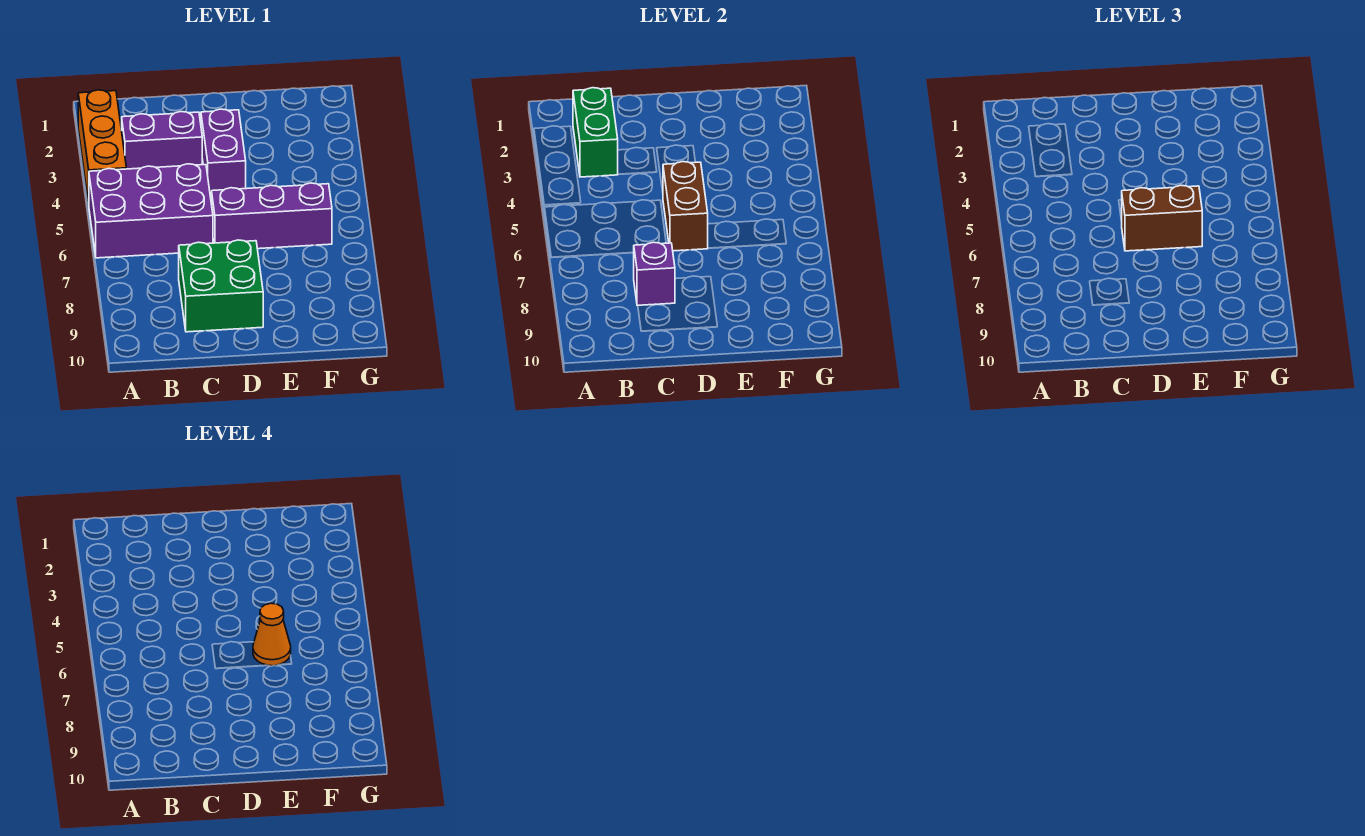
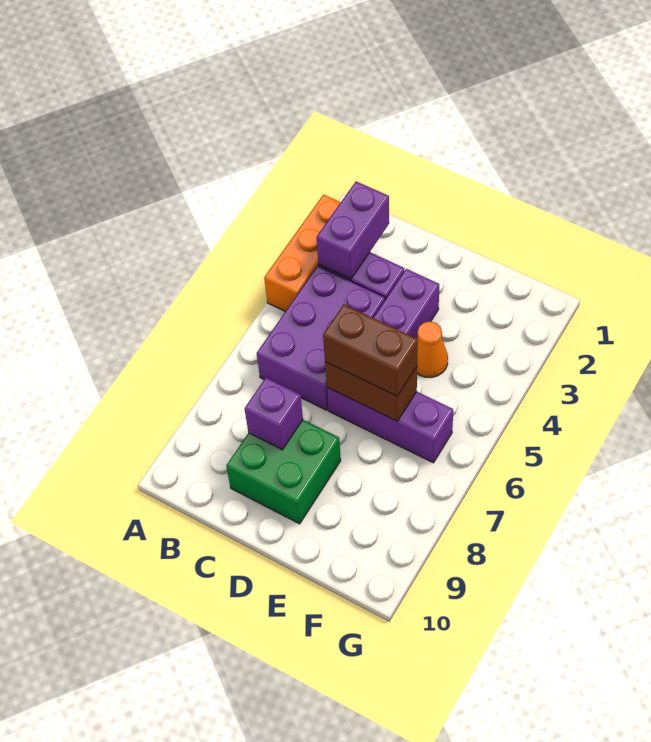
purple brick A5:C6 level 1 -> purple brick B4:C6 level 1
green brick B2:B3 level 2 -> purple brick B2:B3 level 2
brown brick D5:D6 level 2 -> brown brick D6:E6 level 2
orange cone E6 level 4 -> orange cone E4 level 1

